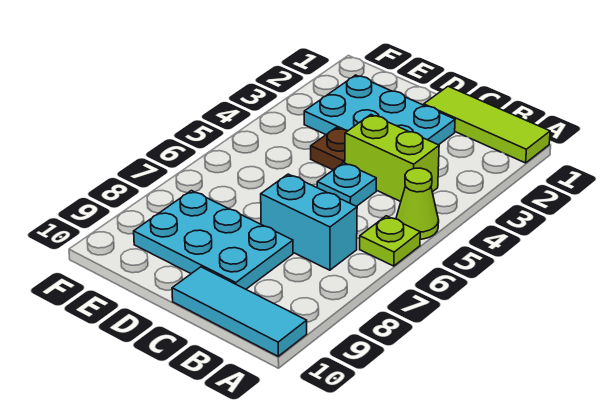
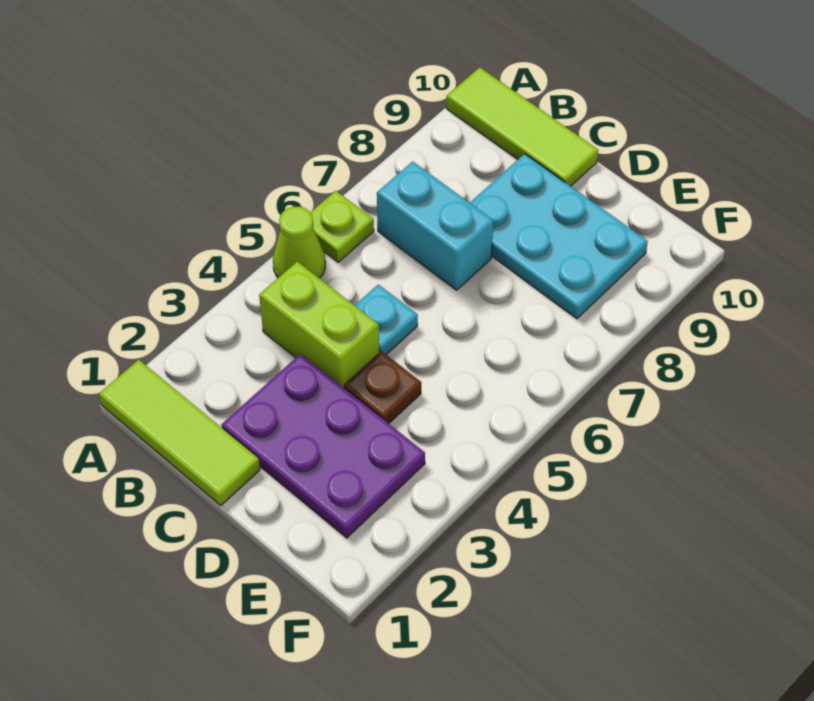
cyan tile A10:C10 level 1 -> lime tile A10:C10 level 1
cyan plate C2:E3 level 1 -> purple plate C2:E3 level 1

